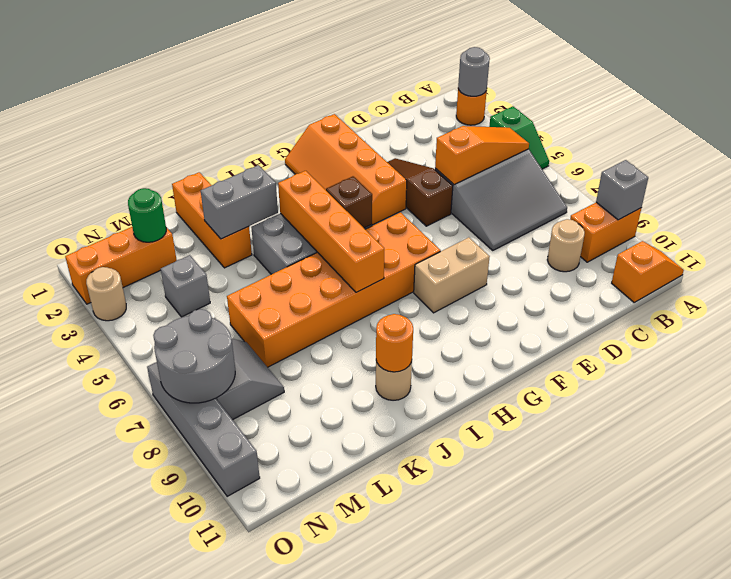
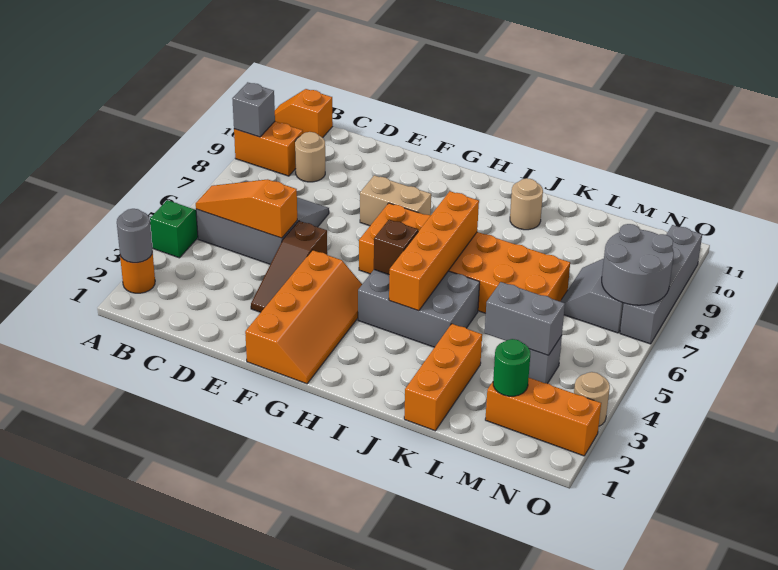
grey brick J3:K3 level 2 -> grey brick L4:M4 level 2
orange round brick J10 level 2 -> none

